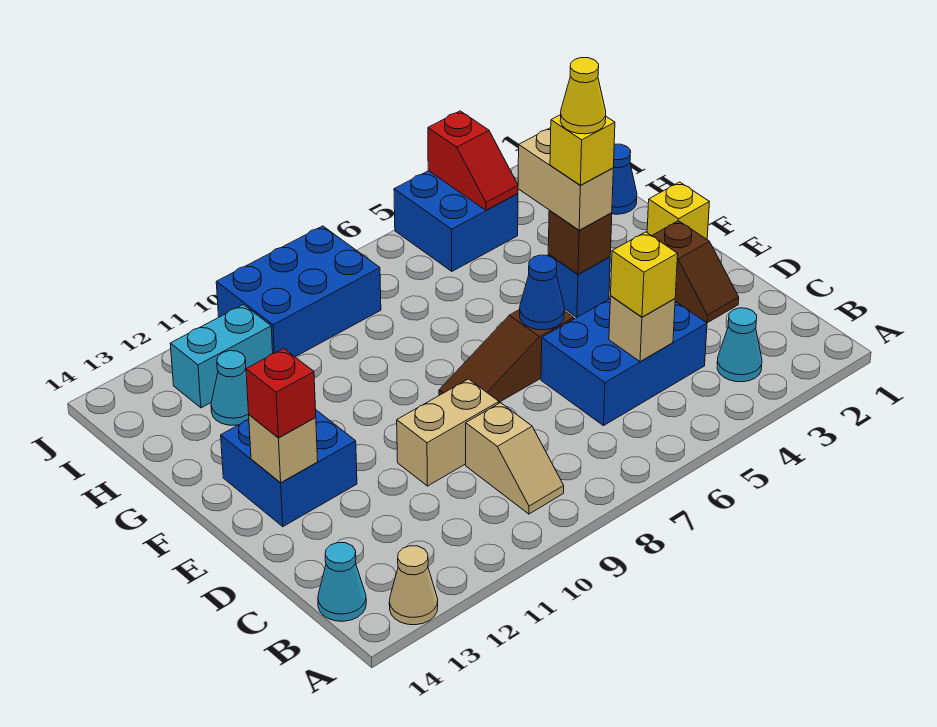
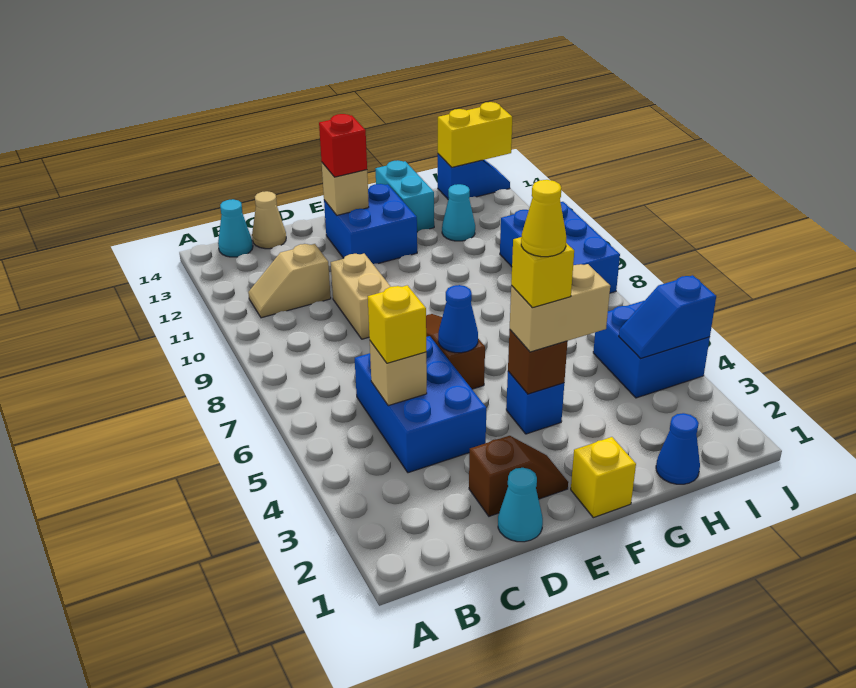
tan cone A13 level 1 -> tan cone C14 level 1
cyan cone B3 level 1 -> cyan cone D1 level 1
tan slope B9:C9 level 1 top C -> tan slope B11:C11 level 1 top C
brown slope D2:E2 level 1 top E -> brown slope D2:E2 level 1 top D
red slope I4:J4 level 2 top J -> blue slope I4:J4 level 2 top J
cyan brick I11:I12 level 1 -> cyan brick G13:G14 level 1
none -> blue slope I14:J14 level 1 top I
none -> yellow brick I14:J14 level 2

